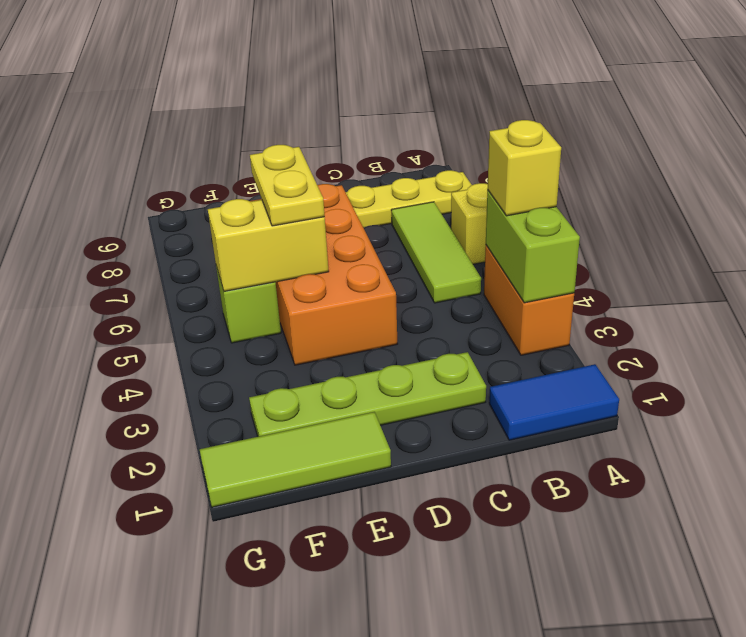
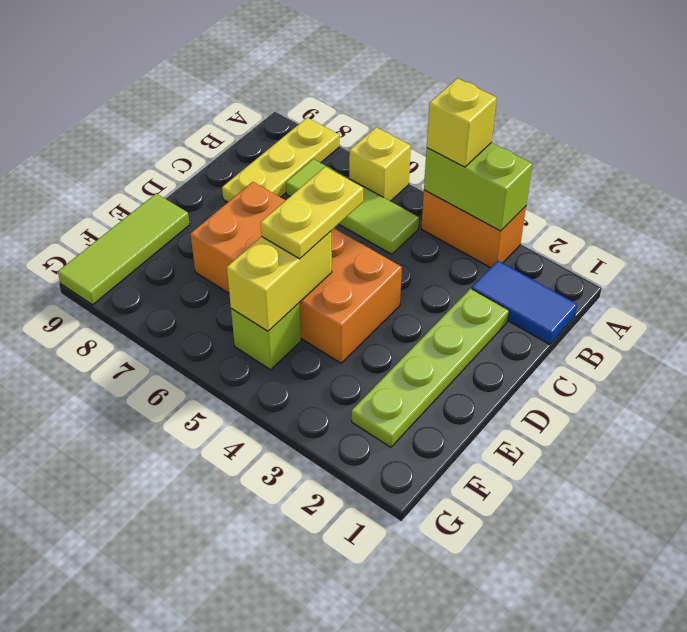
blue tile A1:B1 level 1 -> blue tile B1:B2 level 1
lime tile E1:G1 level 1 -> lime tile E9:G9 level 1
yellow plate E5:E6 level 3 -> yellow plate D5:E5 level 3

